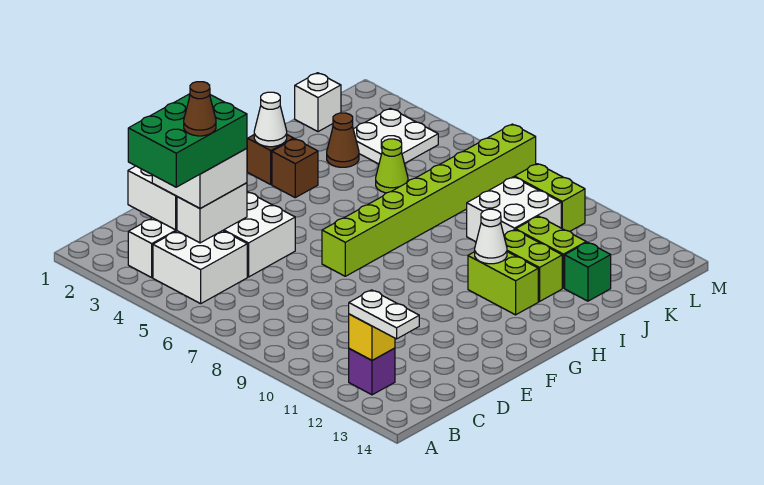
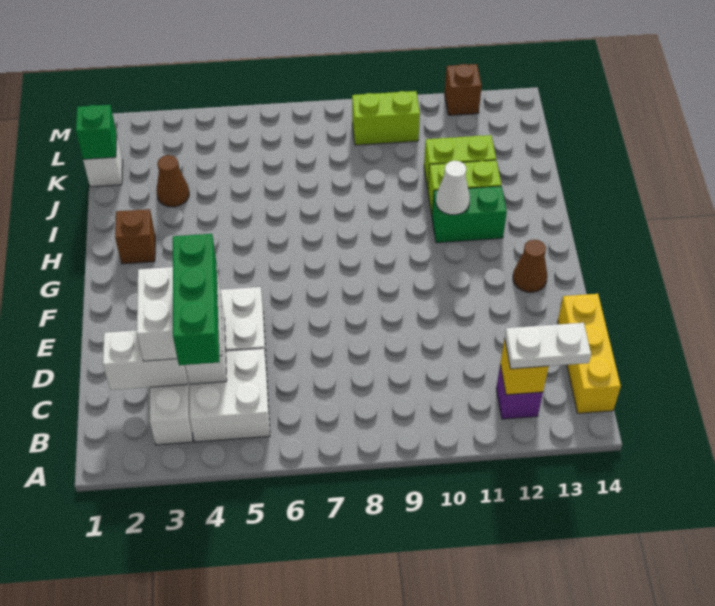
green brick B3:D4 level 4 -> green brick B4:D4 level 4
none -> yellow brick B14:D14 level 1
brown cone C4 level 5 -> brown cone F13 level 1
lime brick F7:M7 level 1 -> none
white cone H2 level 2 -> none
brown brick H3 level 1 -> brown brick M12 level 1
lime brick H11:H12 level 1 -> green brick H11:H12 level 1
lime cone J5 level 1 -> none
white brick J9:K10 level 1 -> none
green brick J13 level 1 -> green brick K1 level 2
white plate K3:L4 level 1 -> none

